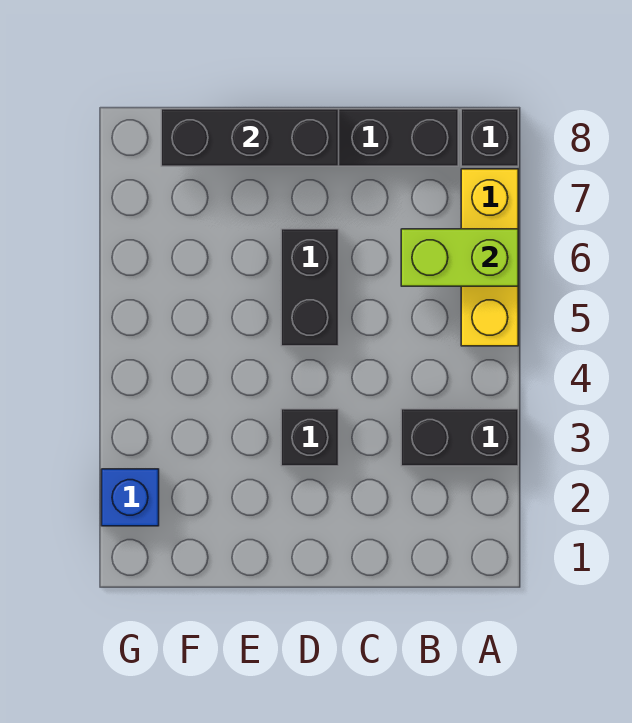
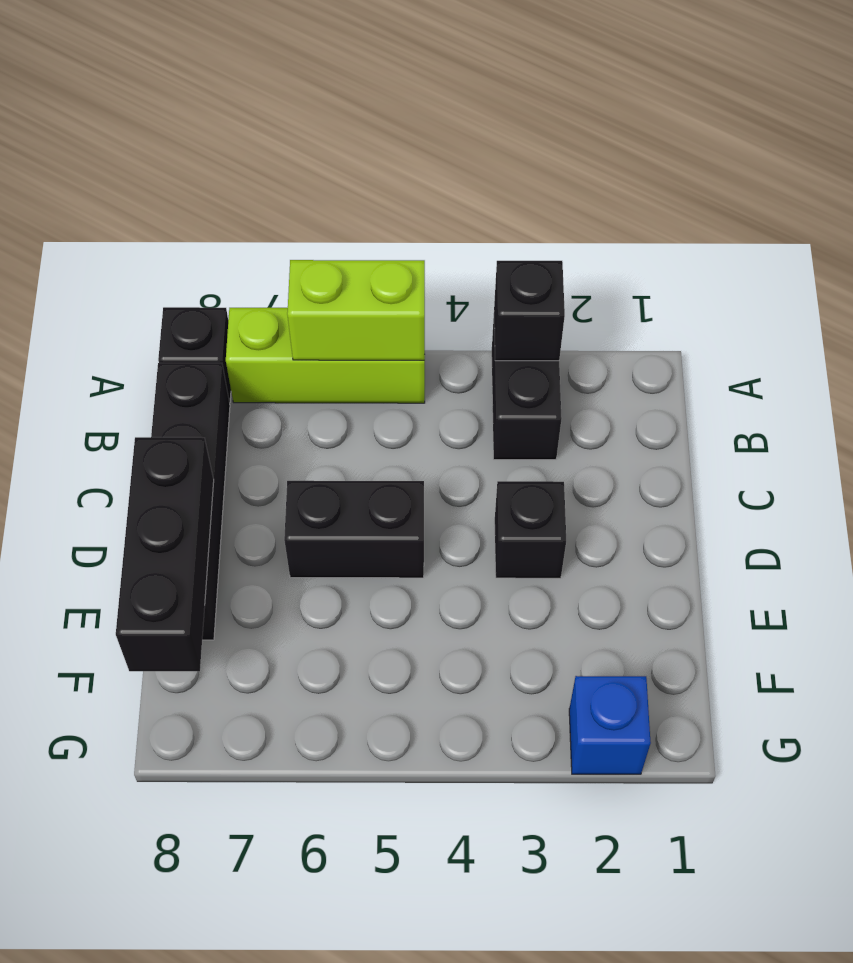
none -> black brick A3 level 2
yellow brick A5:A7 level 1 -> lime brick A5:A7 level 1
lime brick A6:B6 level 2 -> lime brick A5:A6 level 2

